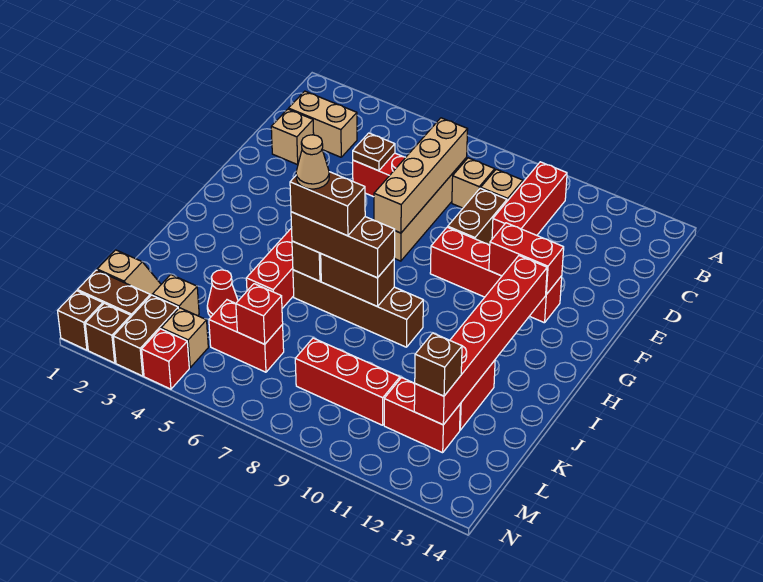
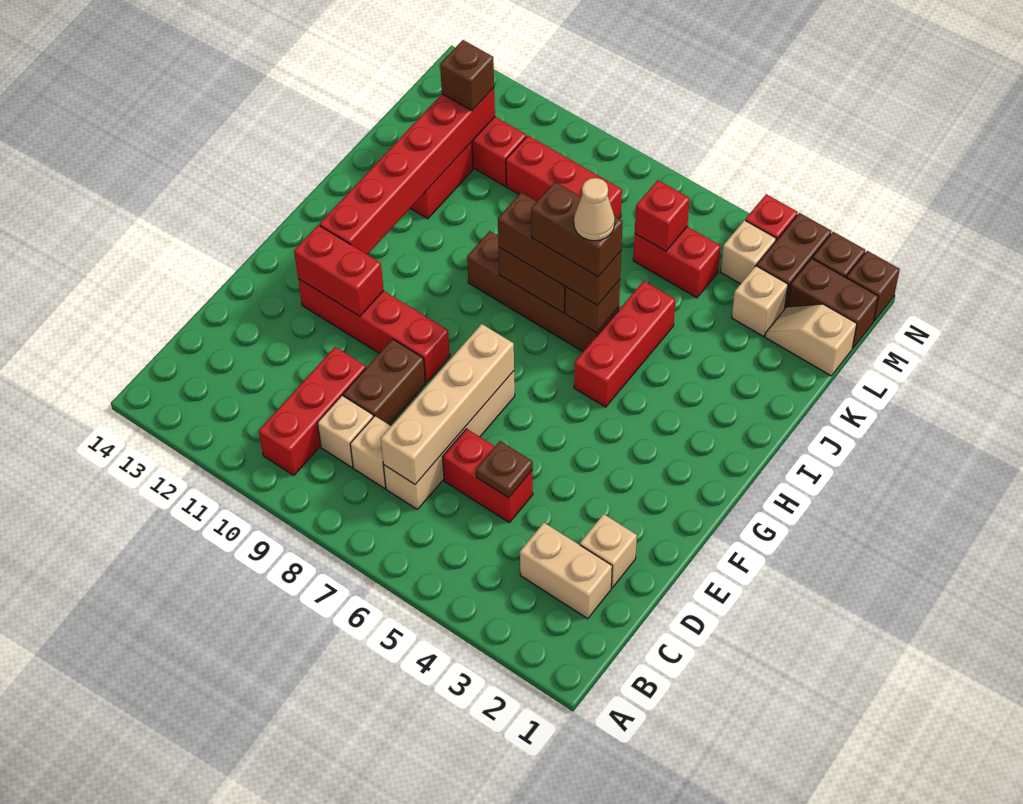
red cone K4 level 1 -> none

